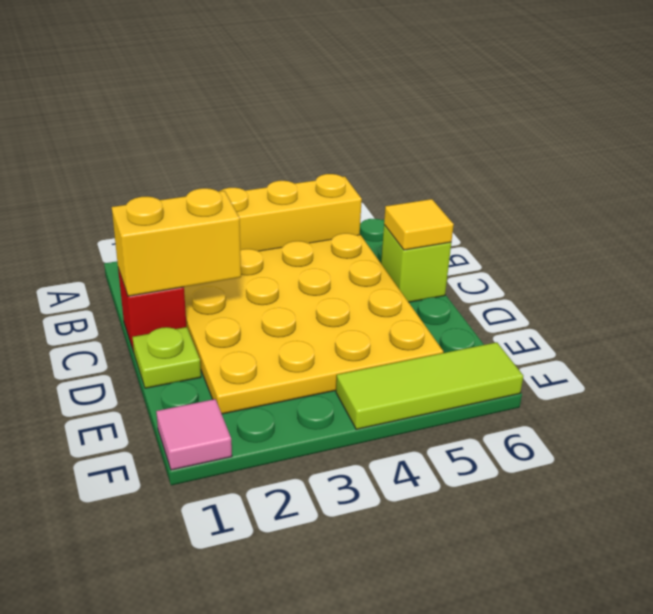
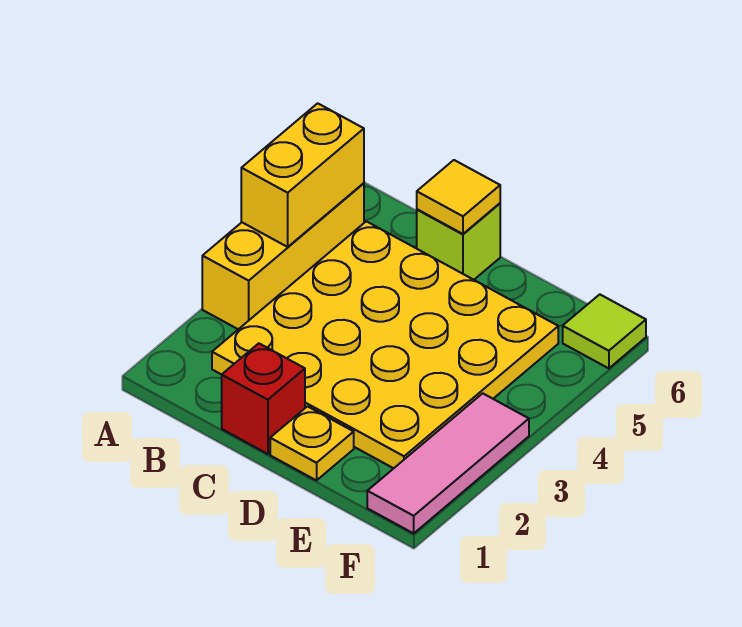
yellow brick C1:C2 level 2 -> yellow brick A4:A5 level 2
lime plate D1 level 1 -> yellow plate D1 level 1
pink tile F1 level 1 -> pink tile F1:F3 level 1
lime tile F4:F6 level 1 -> lime tile F6 level 1

